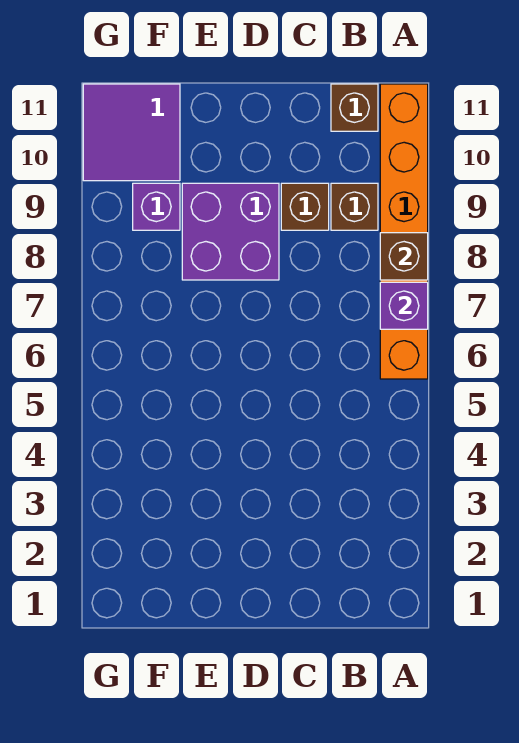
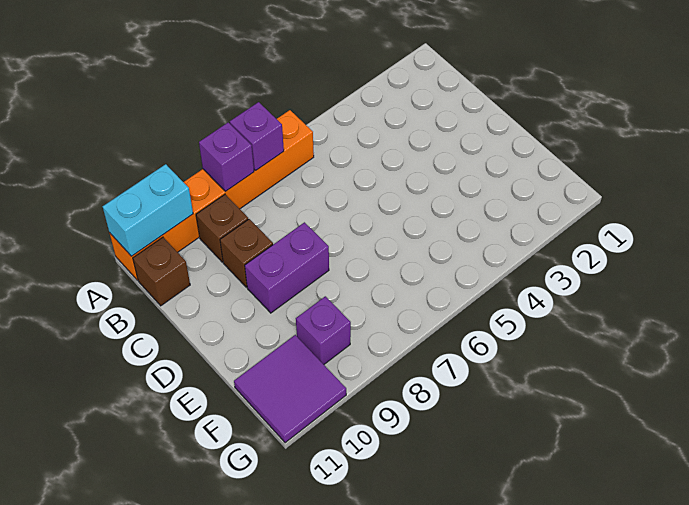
brown brick A8 level 2 -> purple brick A8 level 2
none -> cyan brick A10:A11 level 2
purple brick D8:E9 level 1 -> purple brick D8:D9 level 1

